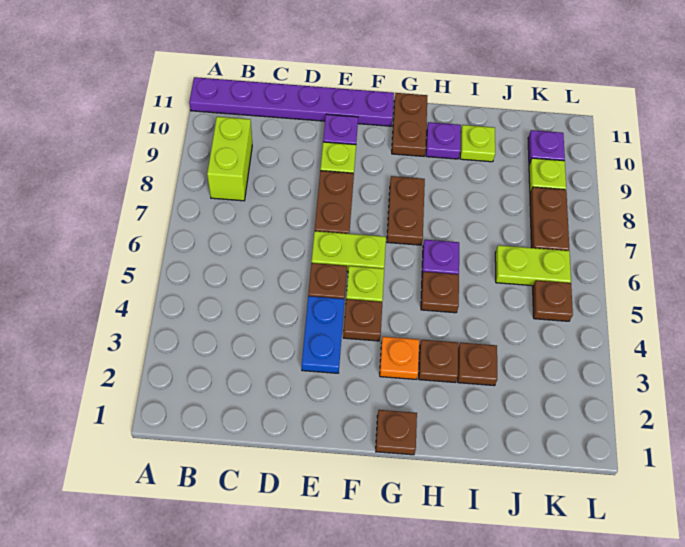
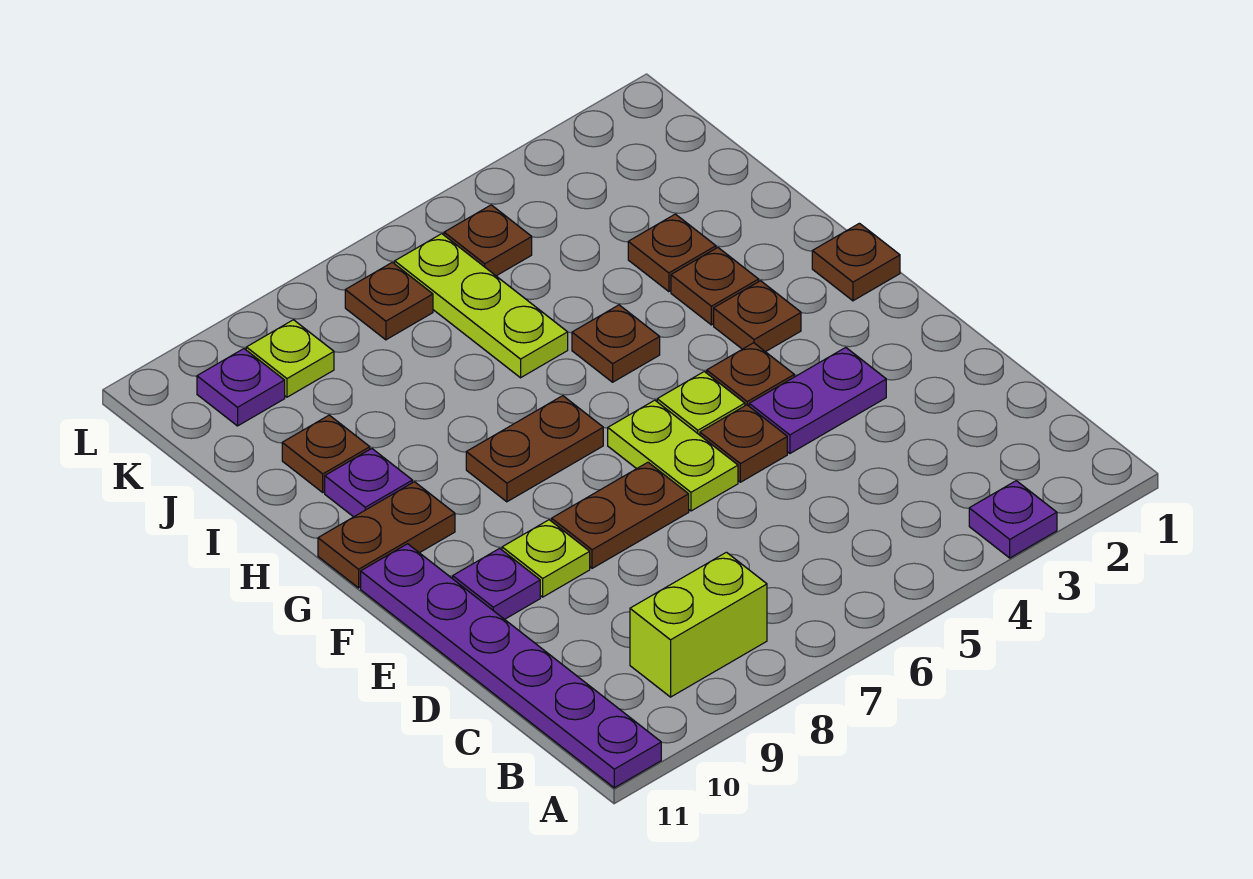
blue plate E3:E4 level 1 -> purple plate E3:E4 level 1
orange plate G3 level 1 -> brown plate G3 level 1
purple plate H6 level 1 -> purple plate A3 level 1
lime plate I10 level 1 -> brown plate I10 level 1
lime plate J6:K6 level 1 -> lime plate I6:K6 level 1
brown plate K7:K8 level 1 -> brown plate K7 level 1

